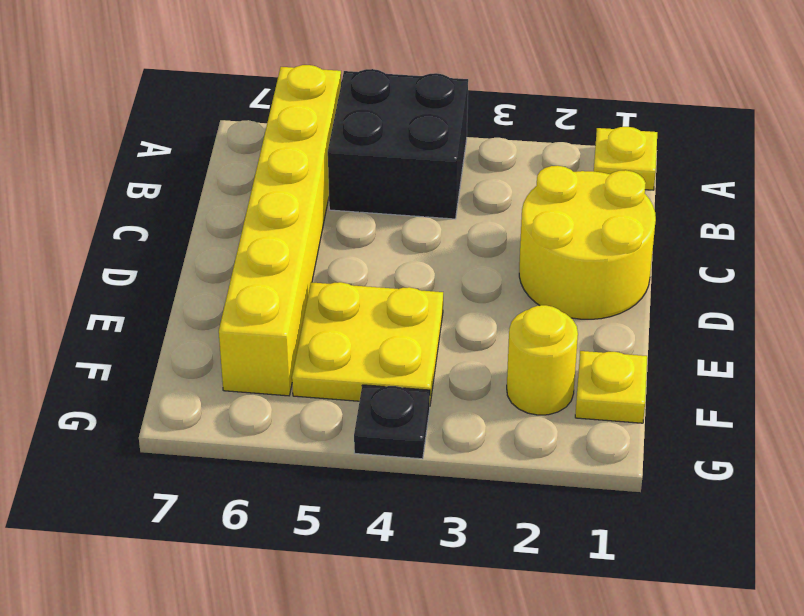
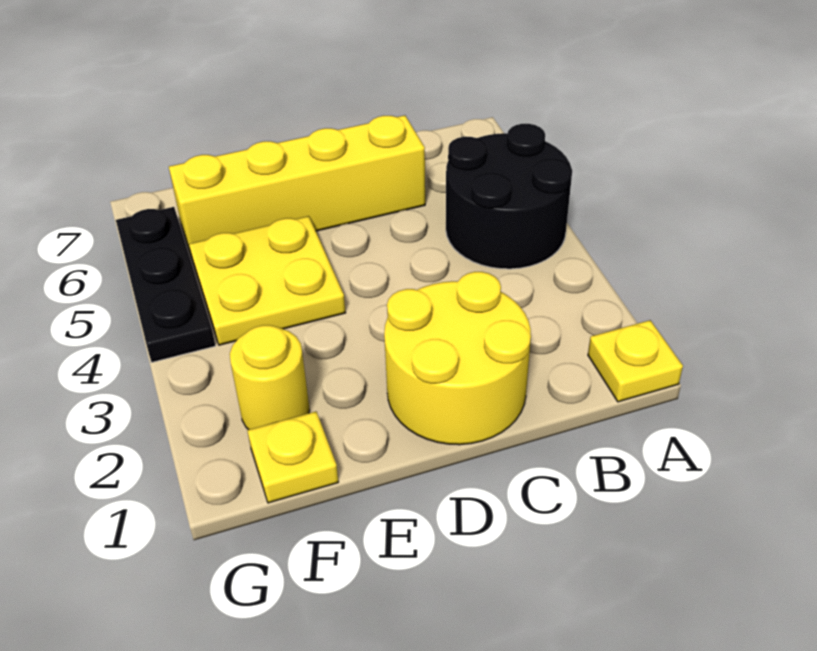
black brick A4:B5 level 1 -> black round brick A4:B5 level 1
yellow brick A6:F6 level 1 -> yellow brick C6:F6 level 1
black plate G4 level 1 -> black plate G4:G6 level 1

